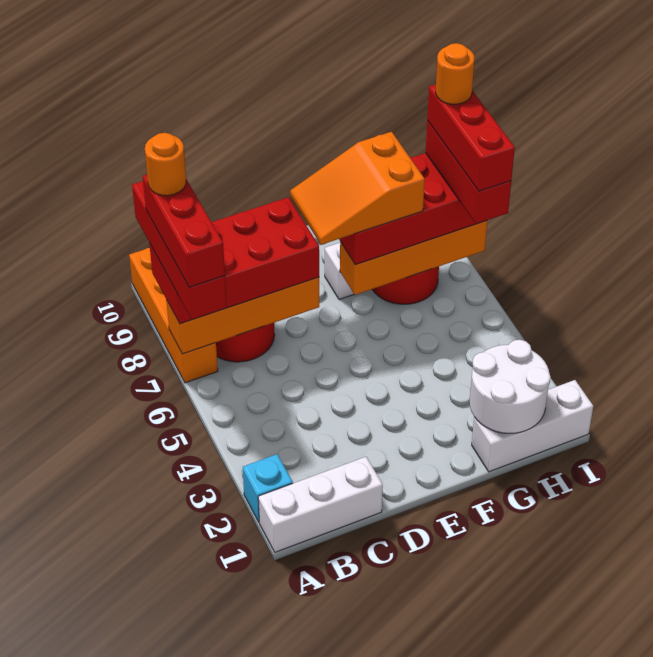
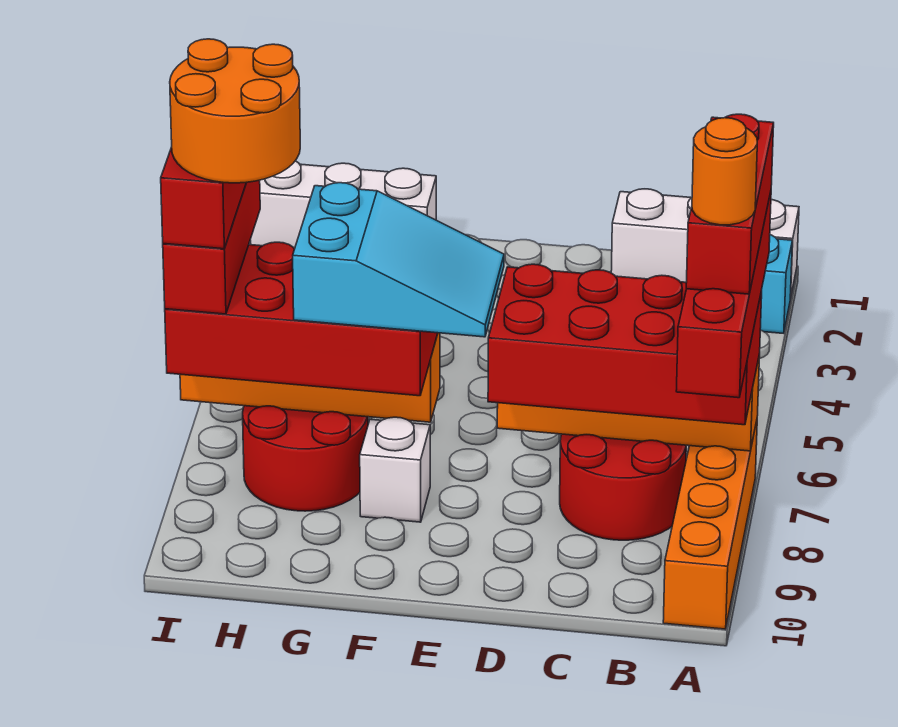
orange slope E7:G8 level 4 top G -> cyan slope E7:G8 level 4 top G
white round brick G1:H2 level 2 -> none
orange round brick I8 level 6 -> orange round brick H7:I8 level 6

